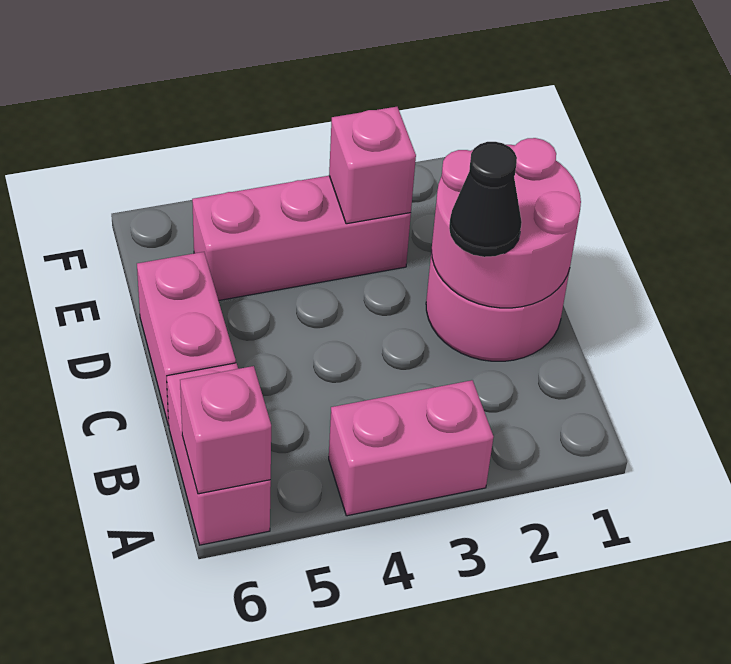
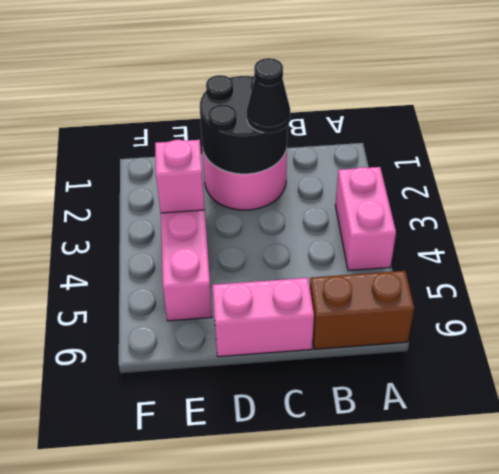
pink brick A6:B6 level 1 -> brown brick A6:B6 level 1
pink brick A6 level 2 -> none
pink round brick C1:D2 level 2 -> black round brick C1:D2 level 2

